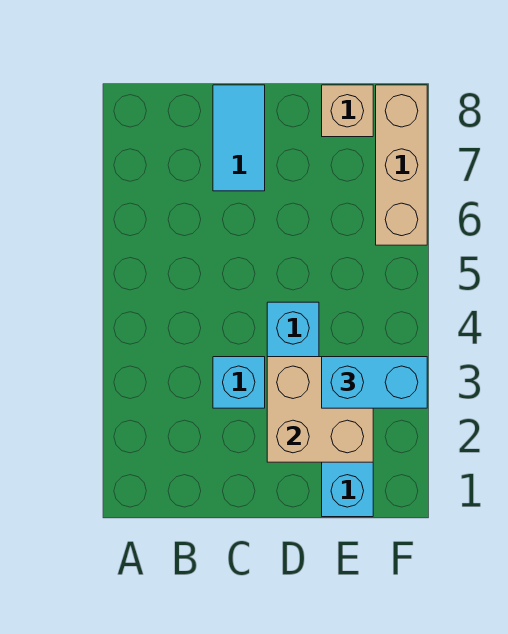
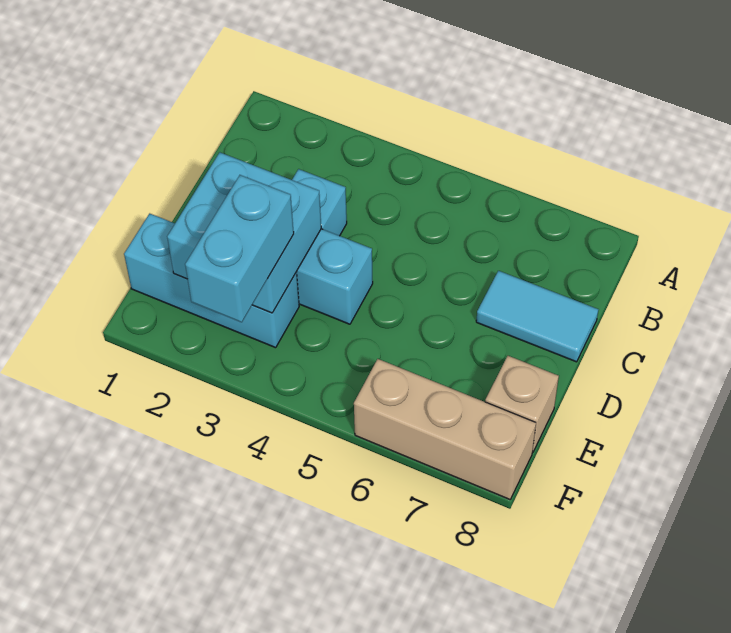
tan brick D2:E3 level 2 -> cyan brick D2:E3 level 2

